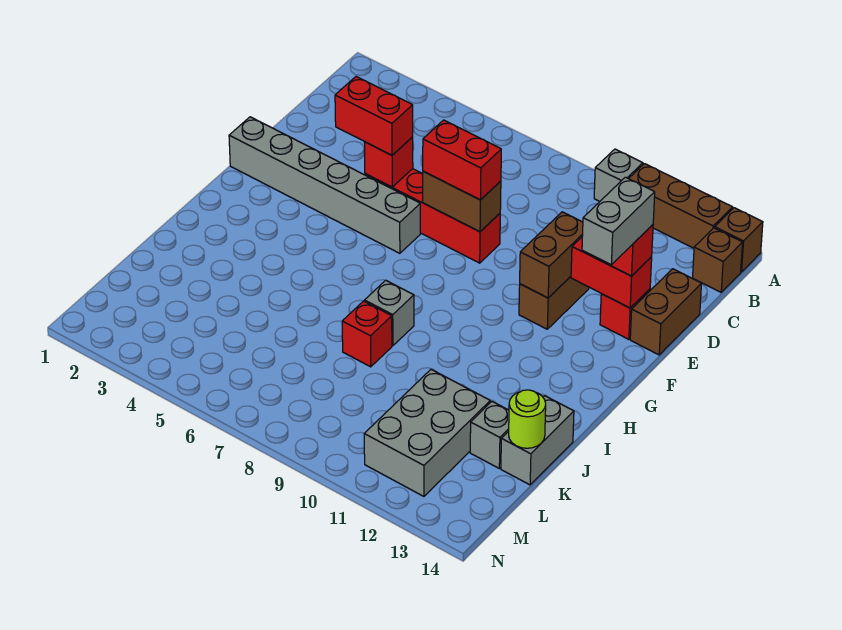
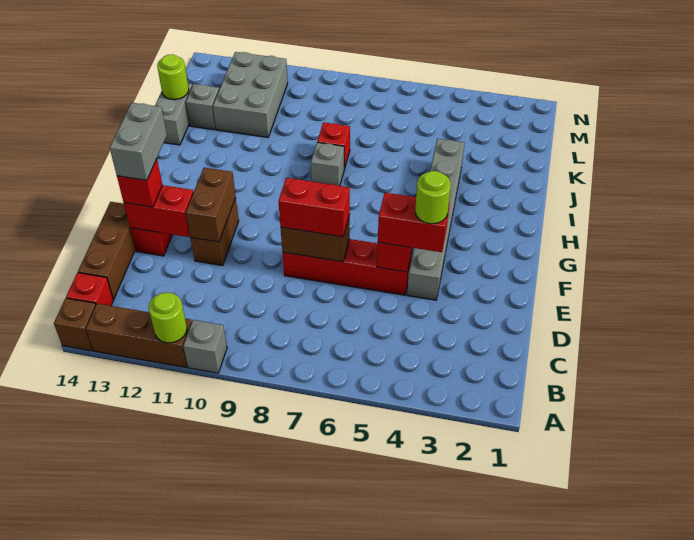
none -> lime round brick A11 level 2
brown brick B14 level 1 -> red brick B14 level 1
brown brick D14:E14 level 1 -> brown brick C14:E14 level 1
none -> lime round brick E4 level 4
grey brick F1:F6 level 1 -> grey brick E4:J4 level 1

